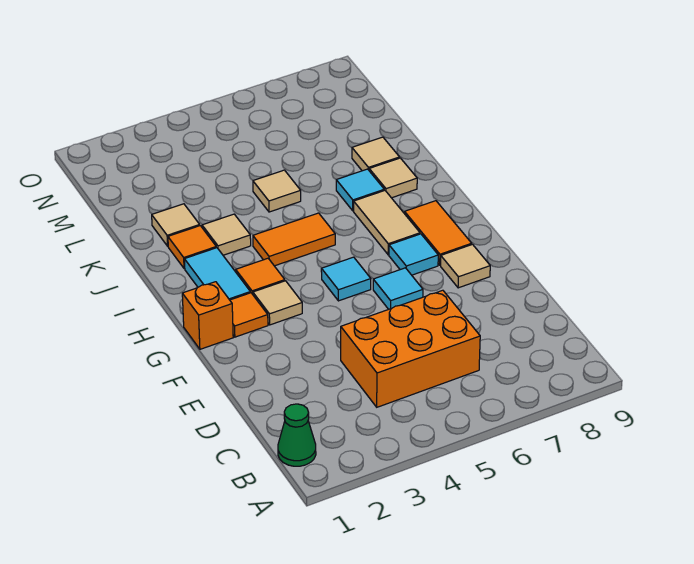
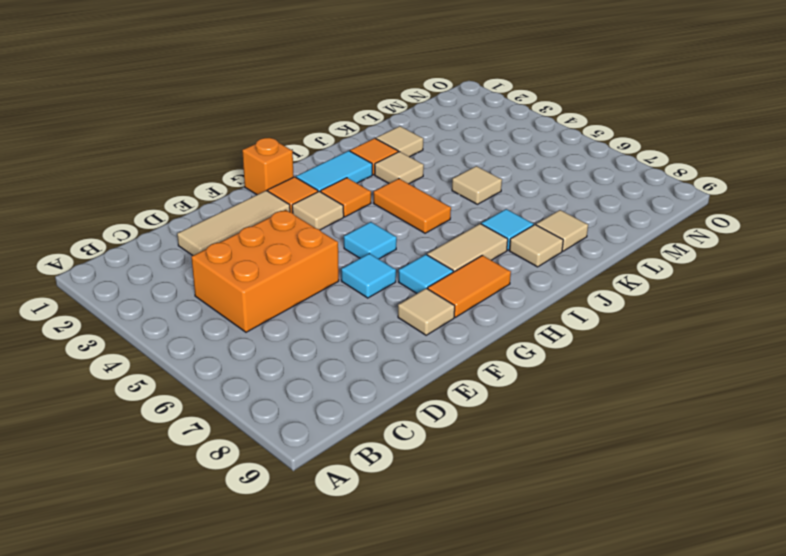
green cone B1 level 1 -> none
orange brick C4:D6 level 1 -> orange brick C4:E5 level 1
none -> tan tile D2:F2 level 1

